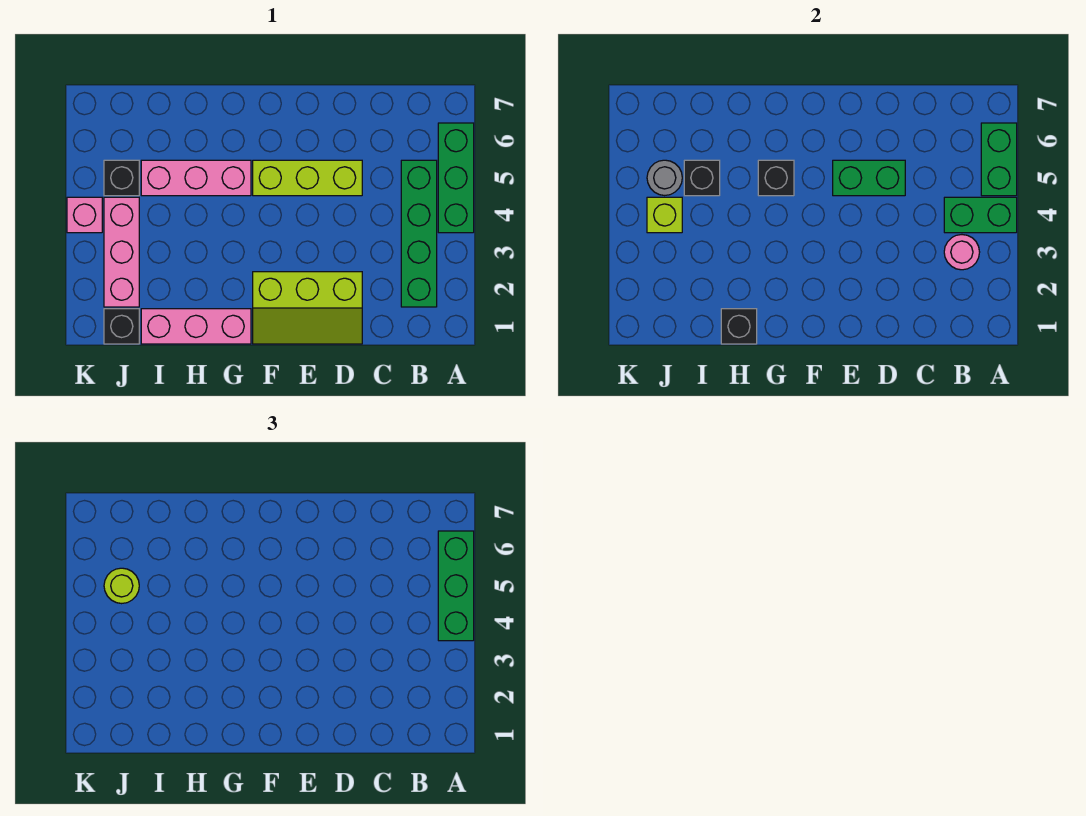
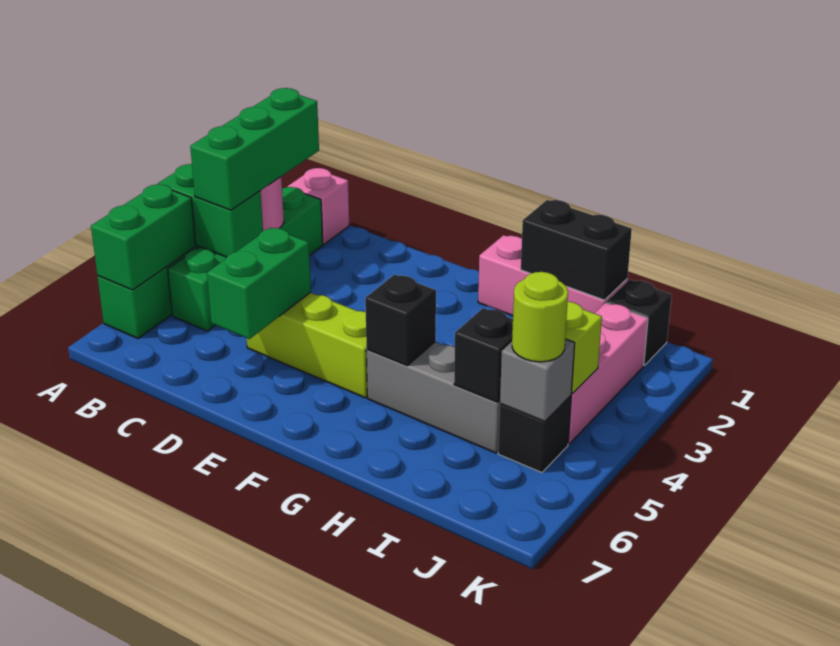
green brick A4:A6 level 3 -> green brick B2:B4 level 3
lime slope D1:F2 level 1 top 2 -> none
green brick D5:E5 level 2 -> green brick D5:D6 level 2
pink brick G5:I5 level 1 -> grey brick G5:I5 level 1
black brick H1 level 2 -> black brick H1:I1 level 2
grey round brick J5 level 2 -> grey brick J5 level 2
pink brick K4 level 1 -> pink brick B1 level 1

